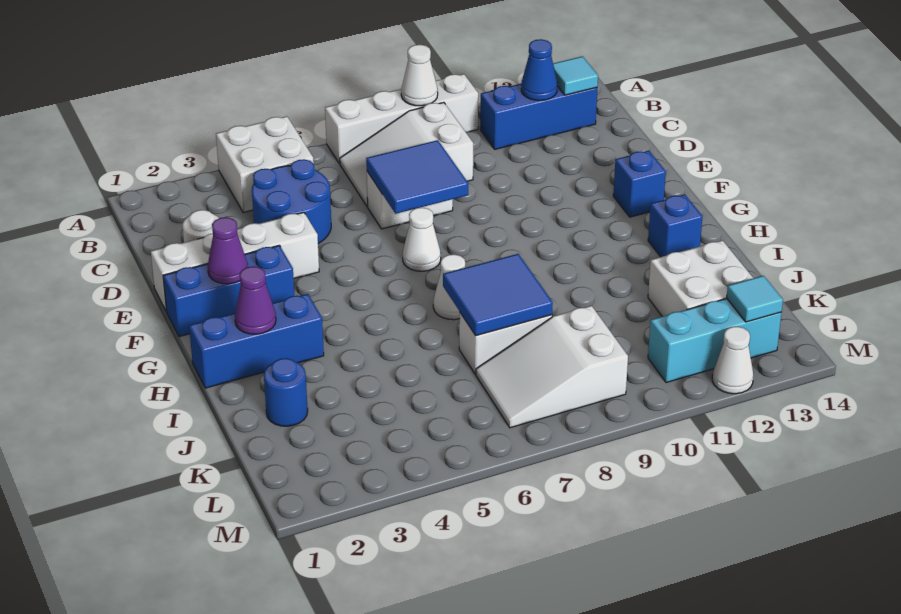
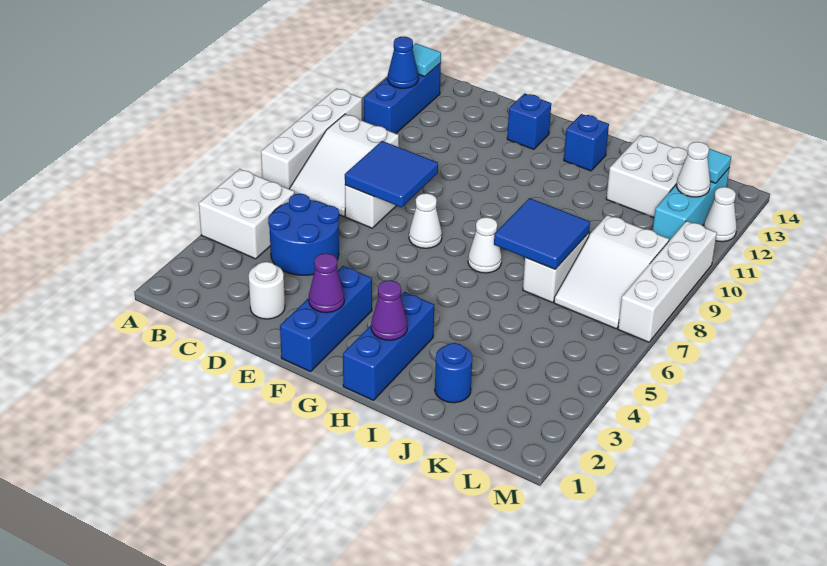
white cone A9 level 2 -> white cone L12 level 2
white brick E1:E4 level 1 -> white brick M7:M10 level 1

